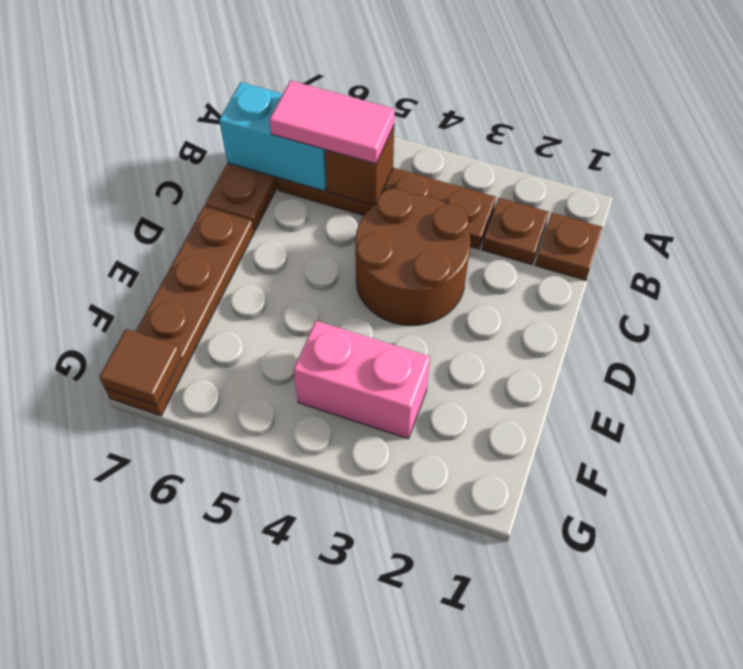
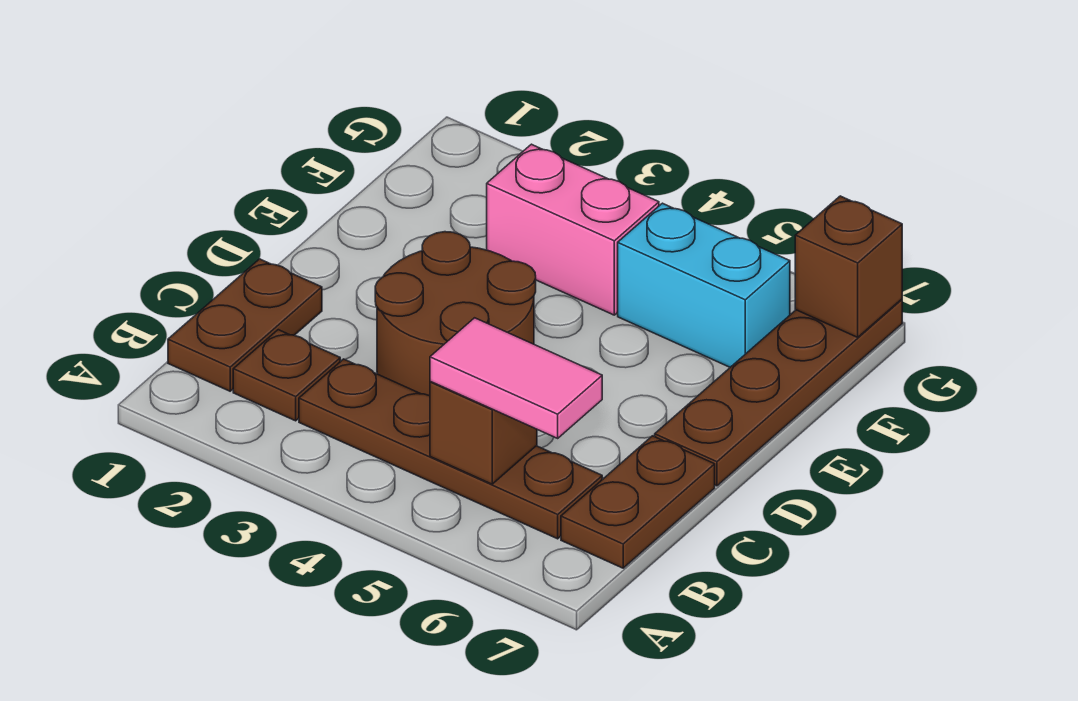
brown plate B1 level 1 -> brown plate B1:C1 level 1
cyan brick B6:B7 level 2 -> cyan brick F5:F6 level 1
brown tile G7 level 2 -> brown brick G7 level 2

